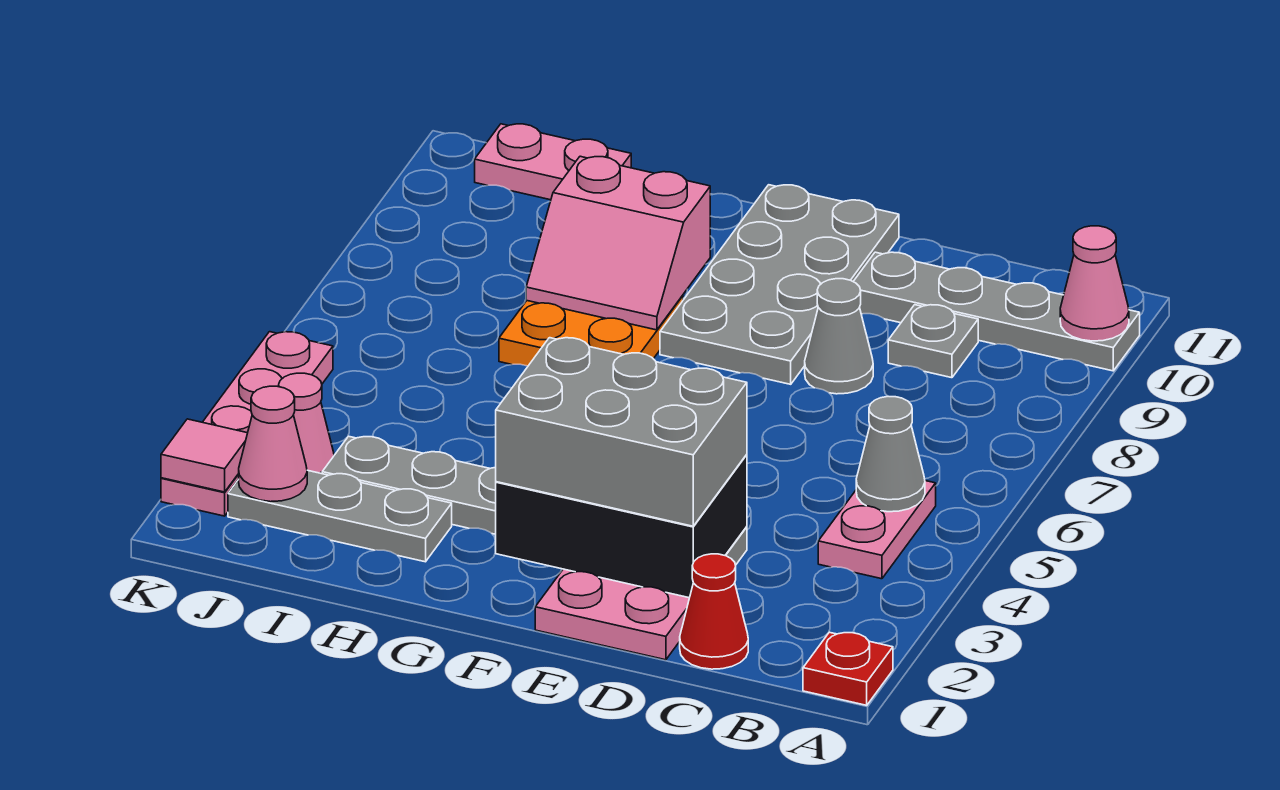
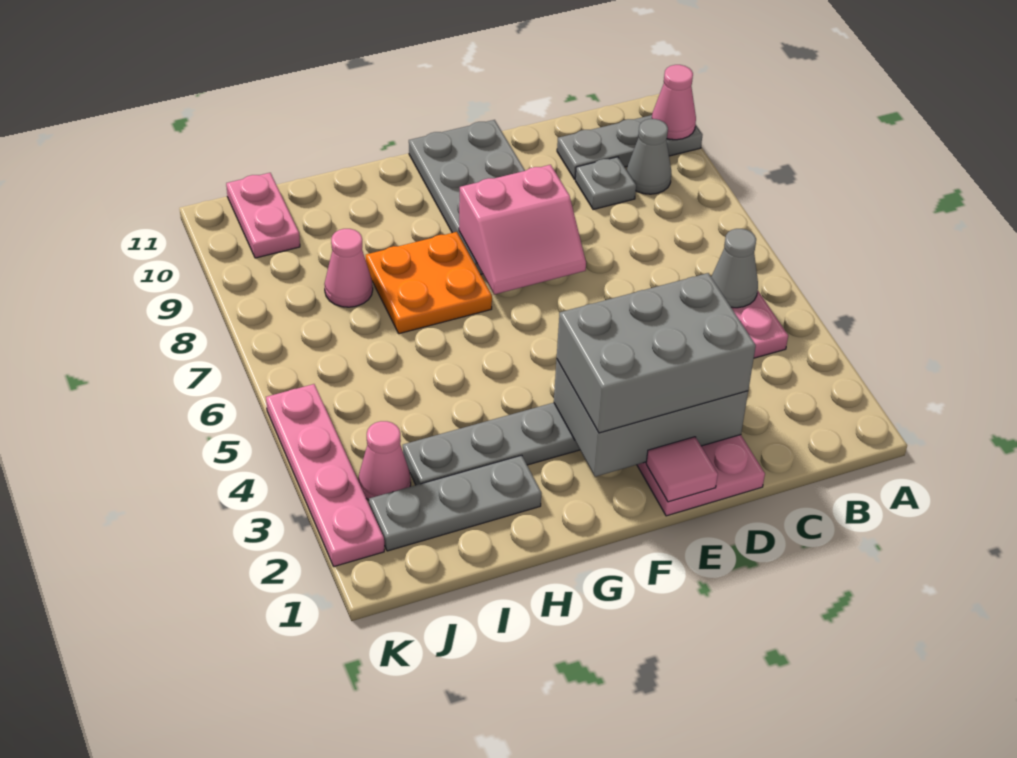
red plate A1 level 1 -> none
grey plate A10:D10 level 1 -> grey plate A10:C10 level 1
red cone C1 level 1 -> none
black brick D2:F3 level 2 -> grey brick D2:F3 level 2
grey cone D8 level 1 -> grey cone B9 level 1
pink slope G8:H9 level 2 top 9 -> pink slope E7:F8 level 2 top 8
pink plate I11:J11 level 1 -> pink plate J10:J11 level 1
pink cone J2 level 2 -> pink cone I8 level 1
pink tile K2 level 2 -> pink tile E1 level 2

